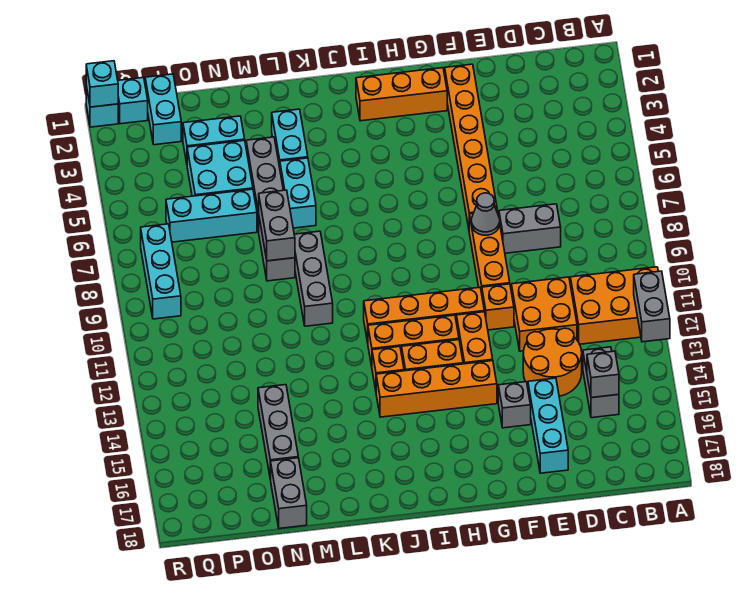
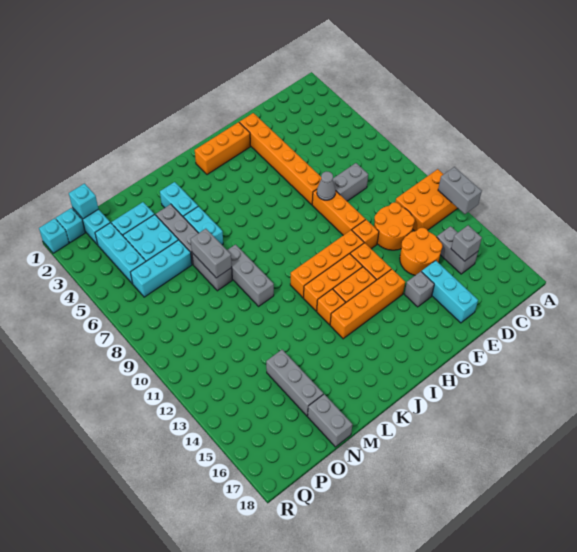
orange brick D11:E12 level 1 -> orange round brick D11:E12 level 1
cyan brick Q7:Q9 level 1 -> cyan brick P3:P5 level 1
cyan brick R1 level 2 -> cyan brick P1 level 2

